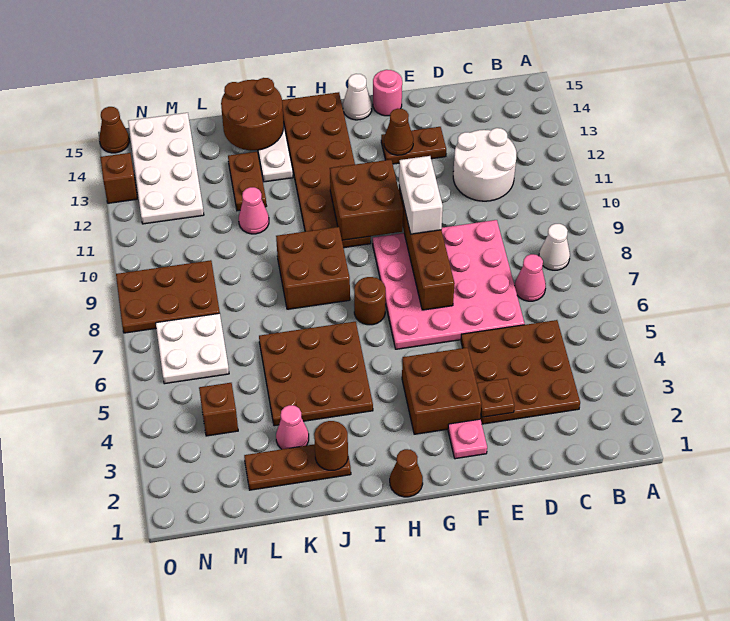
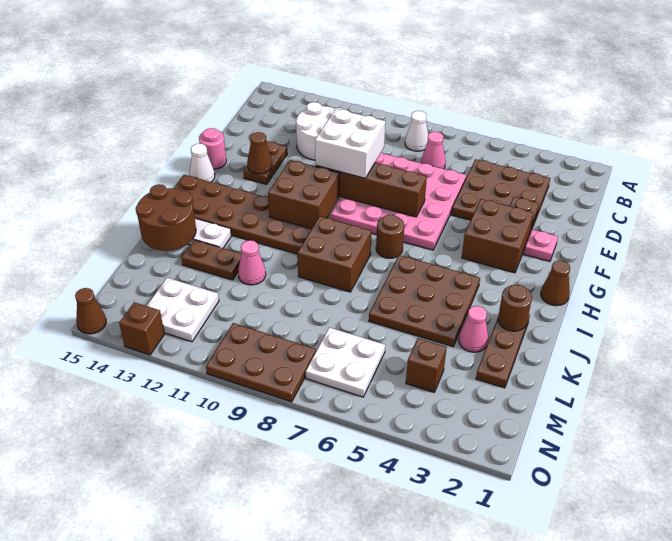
white brick F9:F10 level 3 -> white brick E9:F10 level 3
brown plate M8:O9 level 1 -> brown plate N8:O10 level 1
white plate M12:N15 level 1 -> white plate M12:N13 level 1

